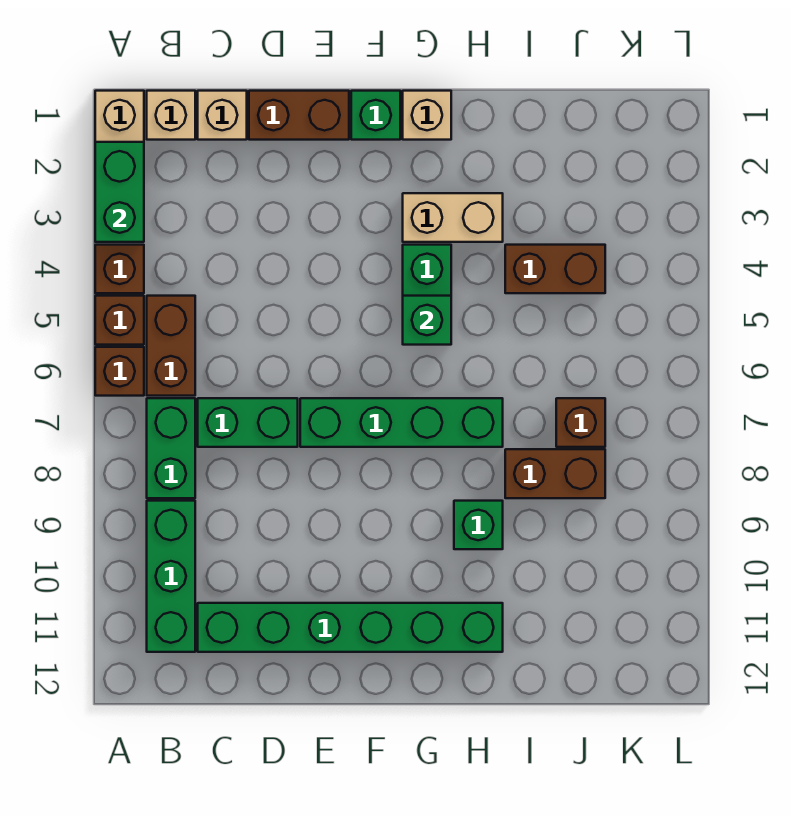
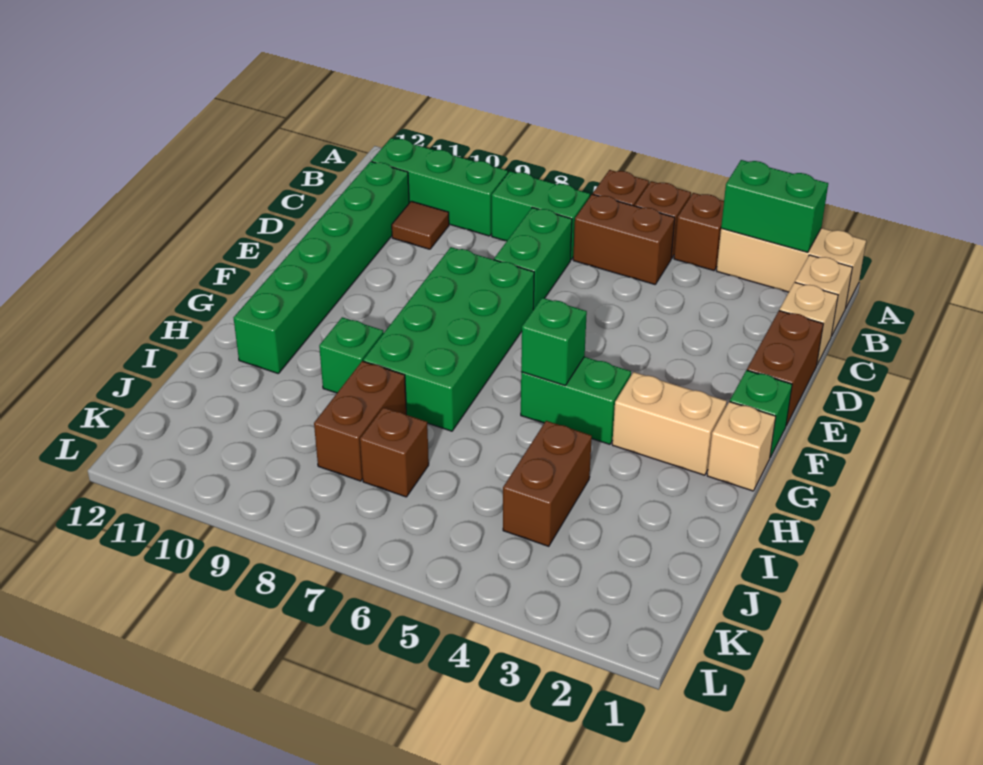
none -> brown tile C10 level 1
green brick E7:H7 level 1 -> green brick E7:H8 level 1
tan brick G3:H3 level 1 -> tan brick G2:G3 level 1

